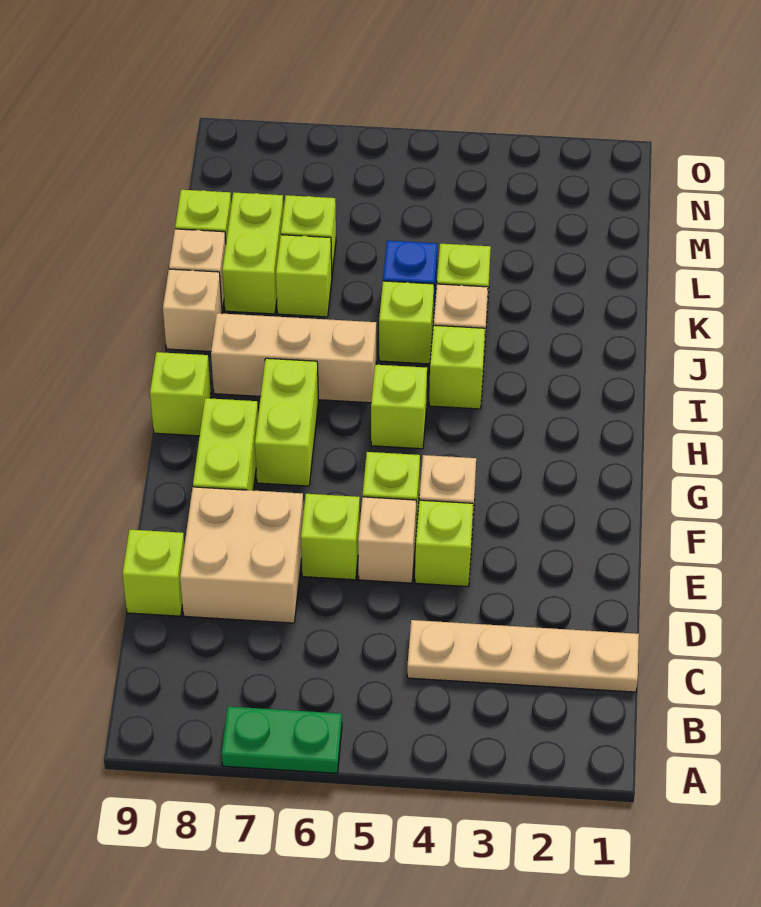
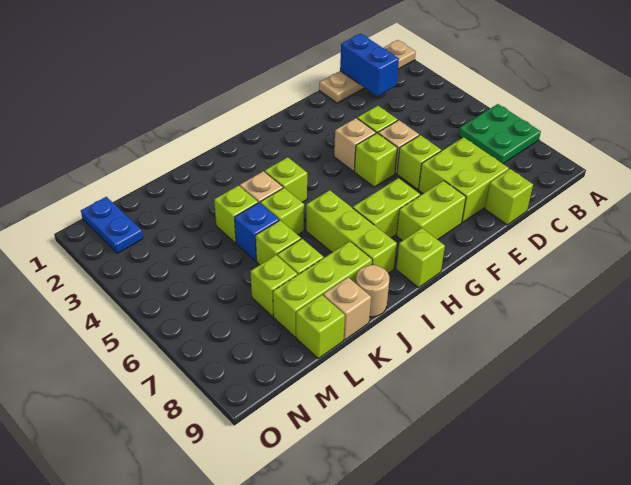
green plate A6:A7 level 1 -> green plate A6:B7 level 1
tan plate C1:C4 level 1 -> tan plate A1:D1 level 1
none -> blue brick C1:C2 level 2
tan brick D7:E8 level 1 -> lime brick D7:E8 level 1
lime brick H5 level 1 -> lime brick K6 level 1
tan brick I6:I8 level 1 -> lime brick I6:I8 level 1
tan brick J9 level 1 -> tan round brick J9 level 1
lime brick K8:L8 level 1 -> lime brick J8:L8 level 1
none -> blue plate N1:N2 level 1

